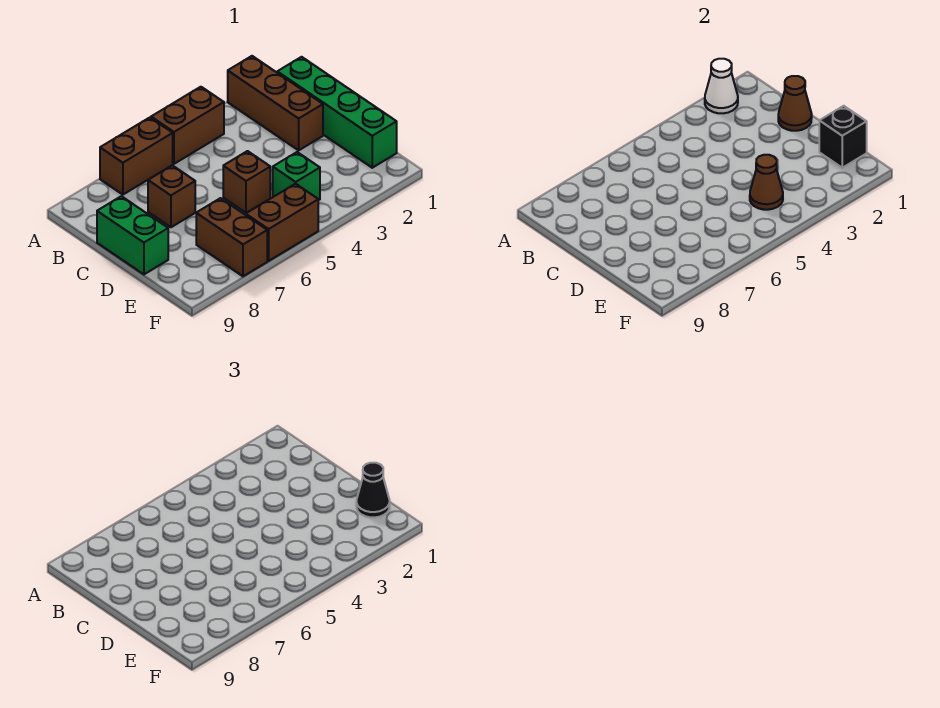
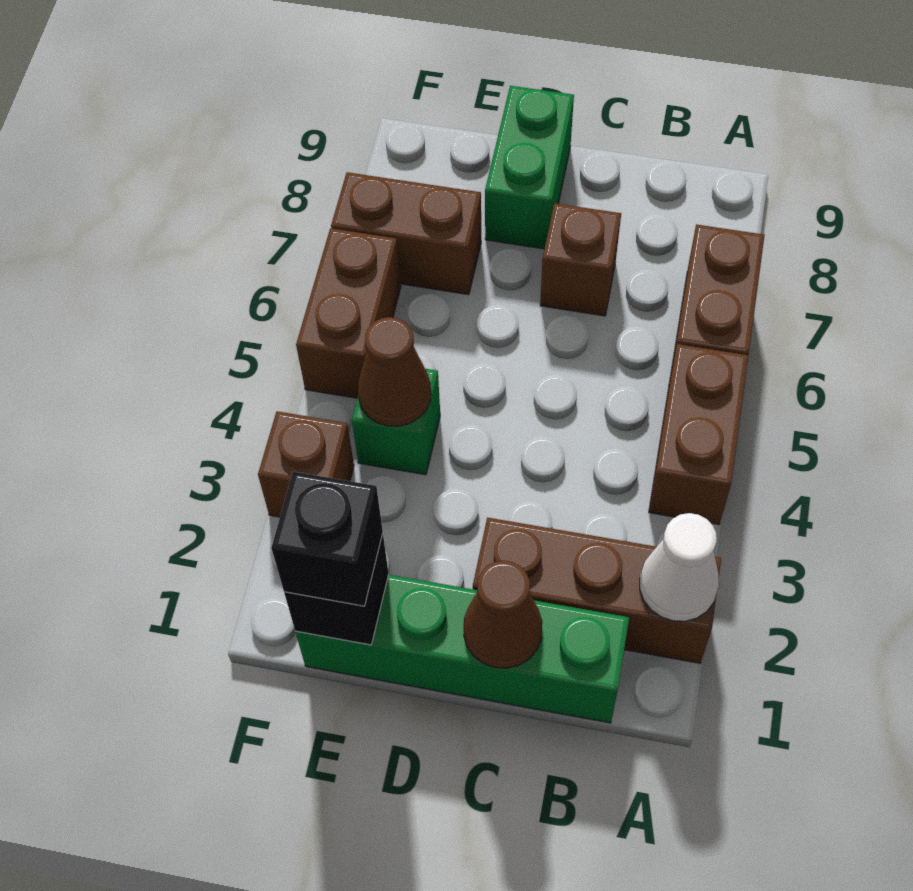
green brick C9:D9 level 1 -> green brick D8:D9 level 1
brown brick D5 level 1 -> brown brick F3 level 1
black cone E1 level 3 -> black brick E1 level 3

